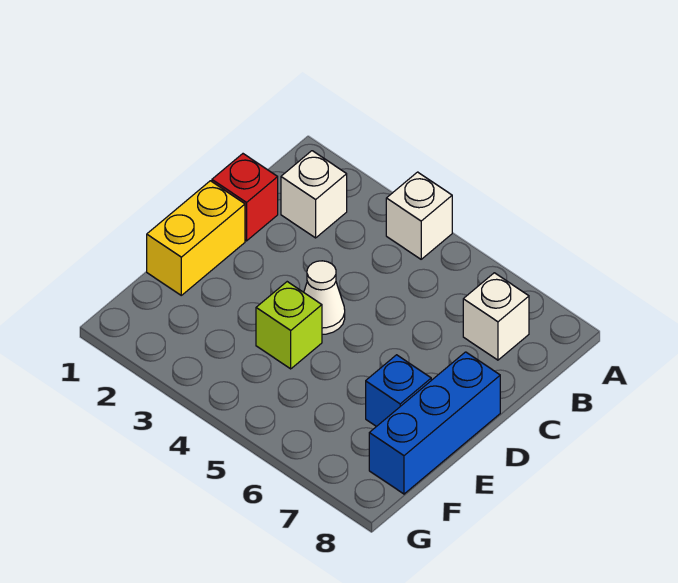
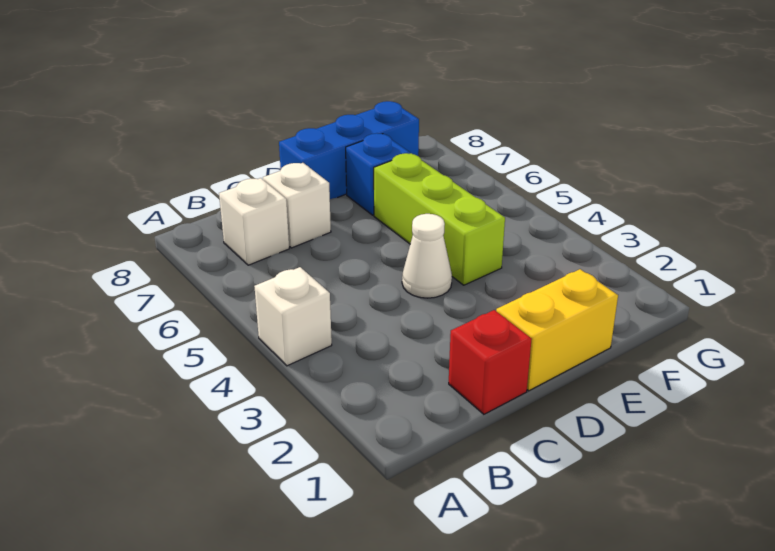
white brick B2 level 1 -> white brick C7 level 1
lime brick E4 level 1 -> lime brick E4:E6 level 1

